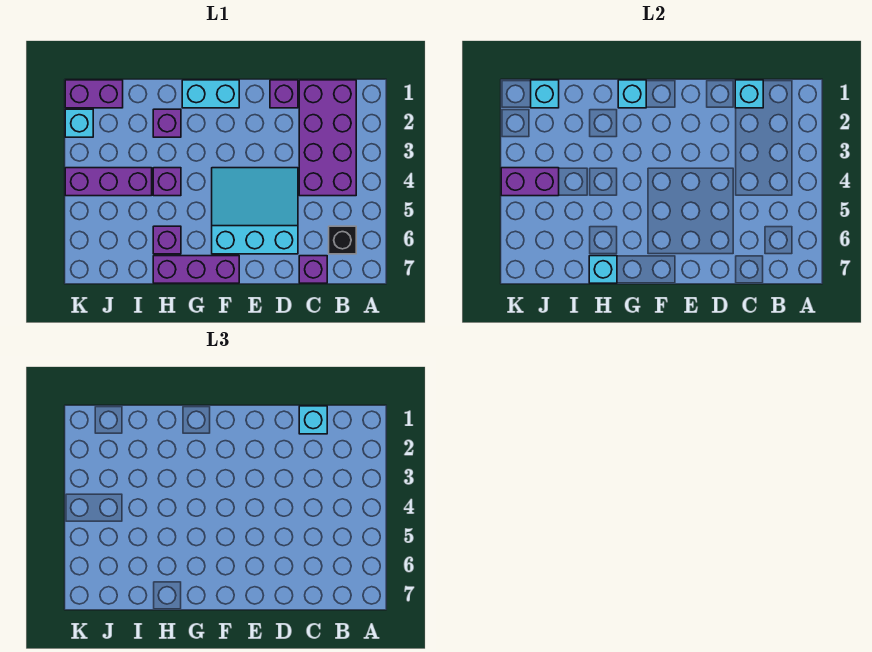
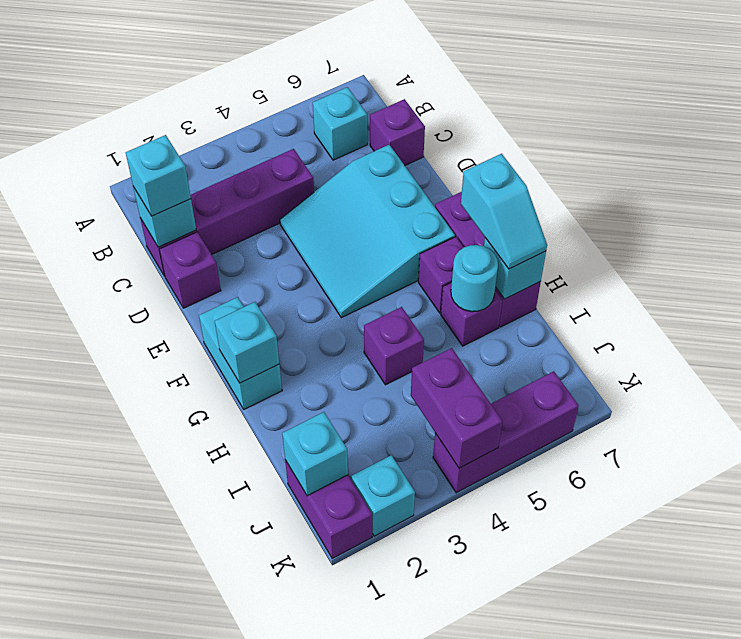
purple brick B1:C4 level 1 -> purple brick C1:C4 level 1
black brick B6 level 1 -> cyan brick B6 level 1
none -> cyan slope G7:H7 level 3 top G
purple brick H2 level 1 -> purple brick G6 level 1
none -> cyan round brick H6 level 2
purple brick I4:K4 level 1 -> purple brick K4:K6 level 1

